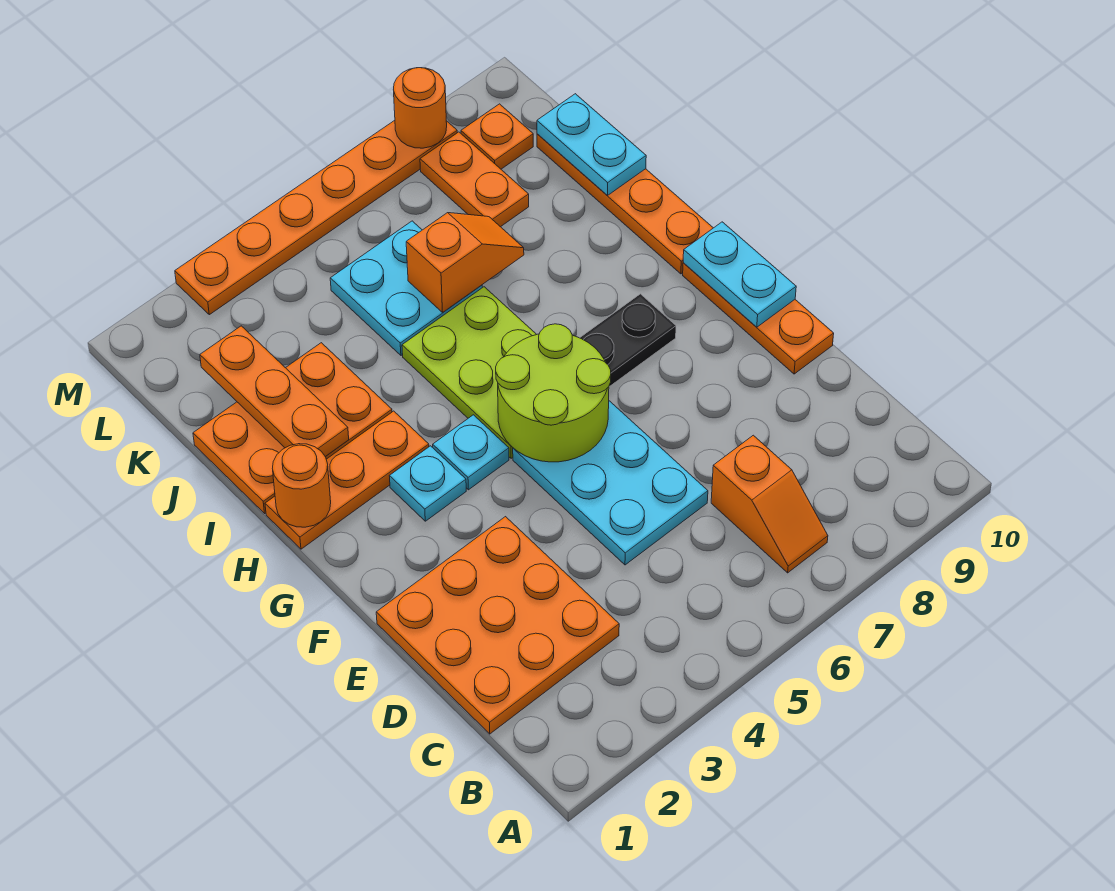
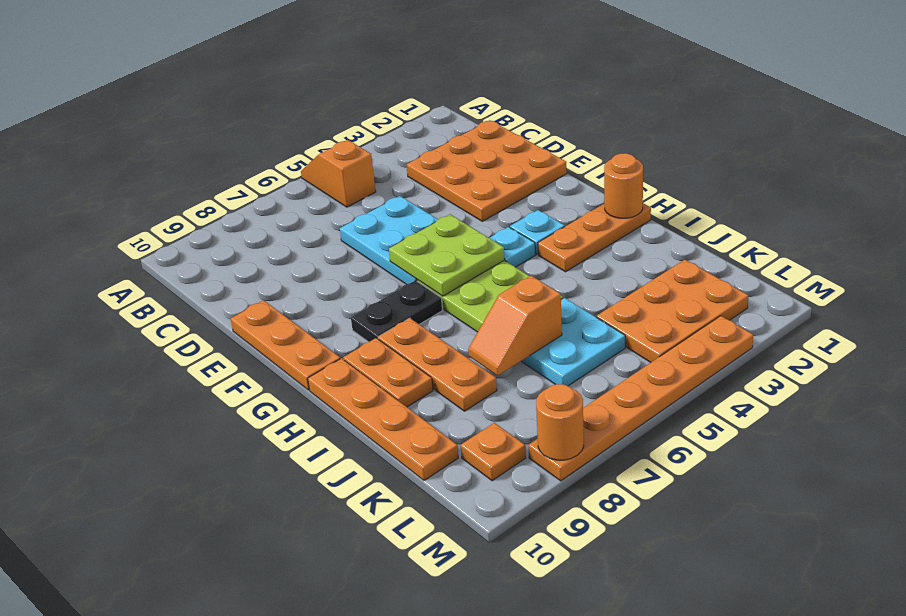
orange slope B7:C7 level 1 top C -> orange slope A5:B5 level 1 top B
lime round brick F5:G6 level 2 -> lime plate F5:G6 level 2
cyan plate F10:G10 level 2 -> none
orange plate I1:J3 level 1 -> orange plate K2:L4 level 1
orange plate I2:K2 level 2 -> orange plate H8:J8 level 1
cyan plate J10:K10 level 2 -> none
orange plate K8:L8 level 1 -> orange plate H9:I9 level 1

